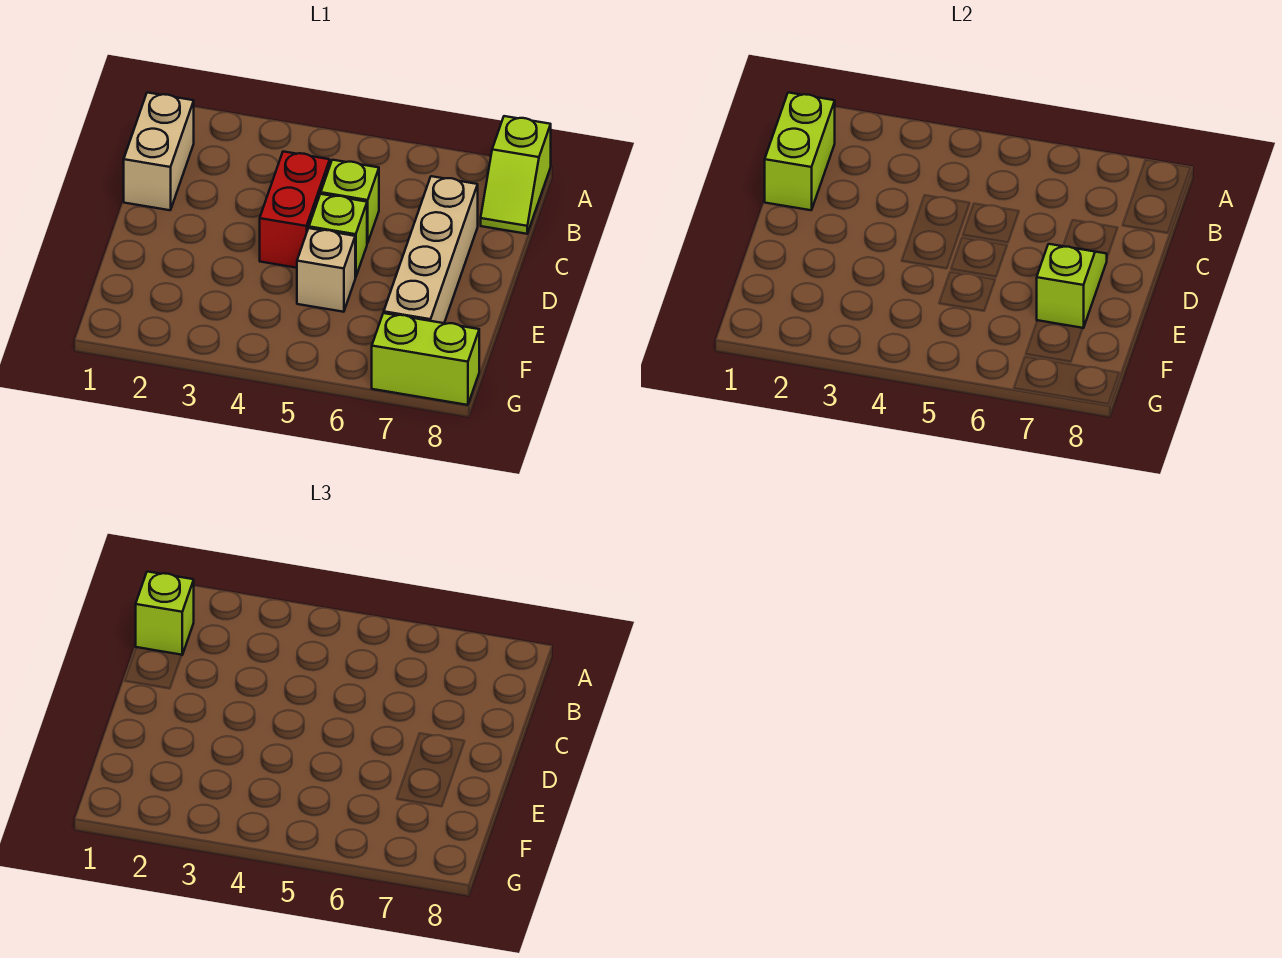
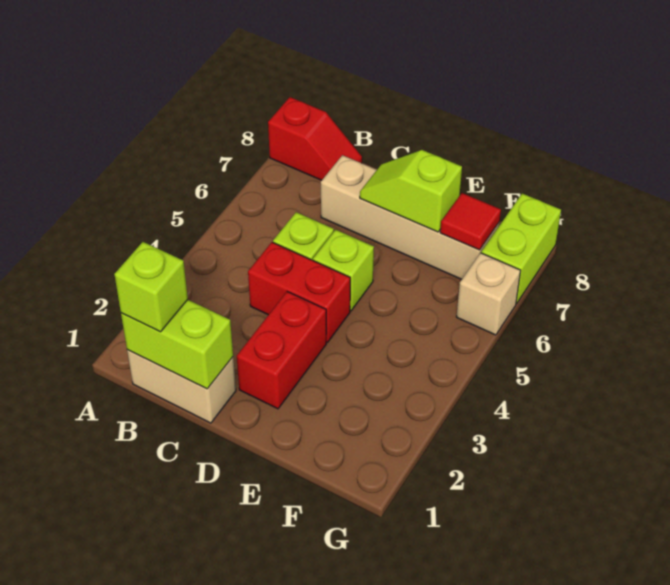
lime slope A8:B8 level 1 top A -> red slope A8:B8 level 1 top A
none -> red brick D2:D3 level 1
tan brick E5 level 1 -> tan brick G6 level 1
none -> red tile F7 level 2

